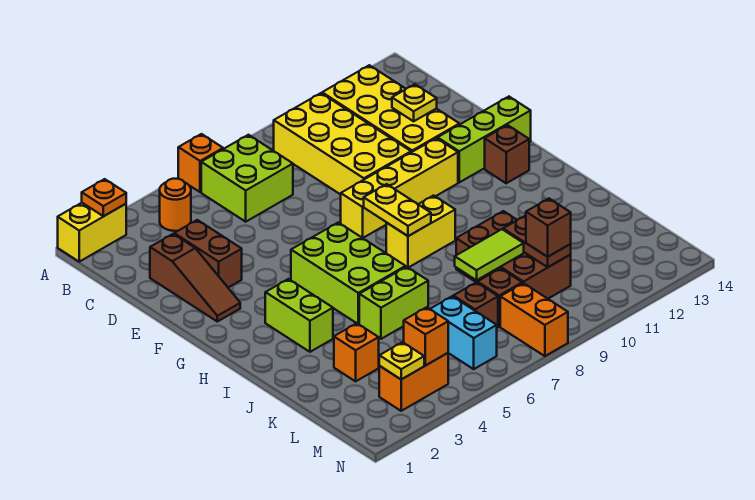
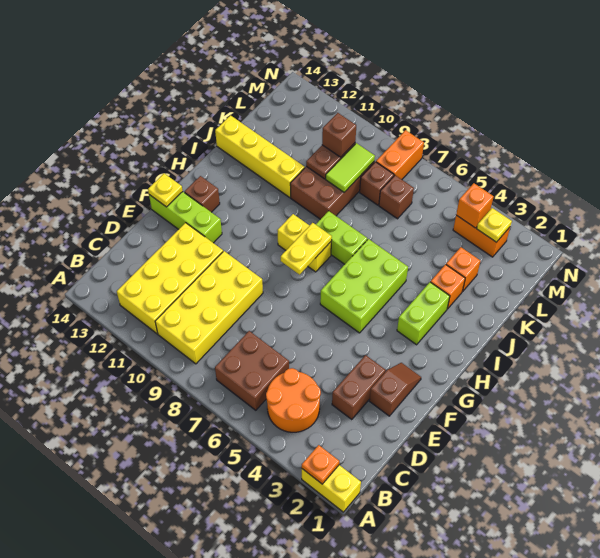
orange brick A6 level 1 -> orange brick J3 level 1
orange round brick B4 level 1 -> orange round brick B4:C5 level 1
lime brick B6:C7 level 1 -> brown brick B6:C7 level 1
brown slope D2:F2 level 1 top D -> brown slope E2:F2 level 1 top E
yellow plate D12 level 2 -> yellow plate F14 level 2
yellow brick F8:F11 level 1 -> yellow brick J11:J14 level 1
lime brick J5:J6 level 1 -> lime brick I7:I8 level 1
lime tile K8:K9 level 2 -> lime tile K9:L9 level 2
cyan brick L6:M6 level 1 -> none

